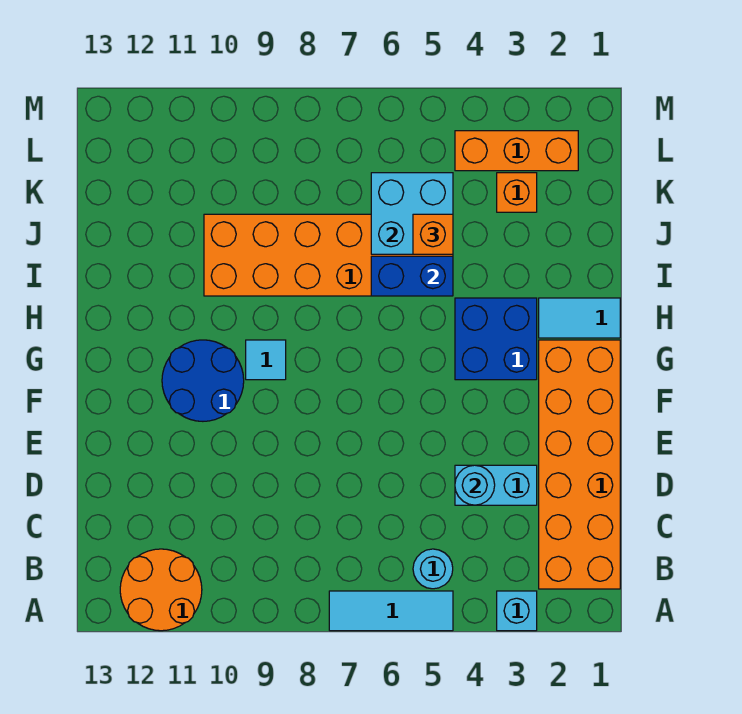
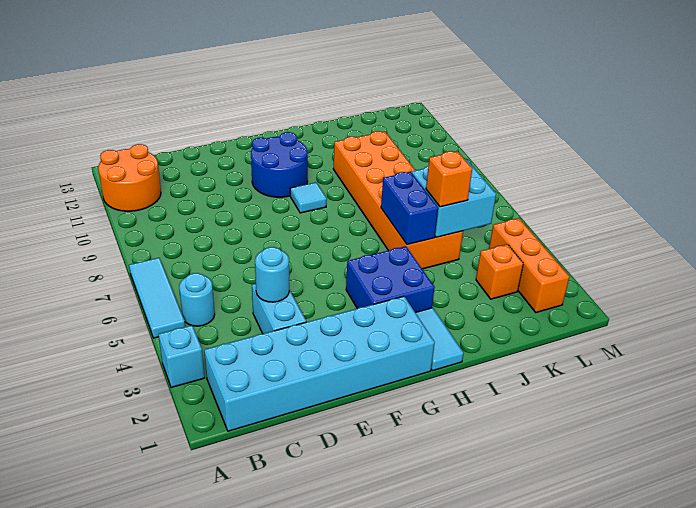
orange brick B1:G2 level 1 -> cyan brick B1:G2 level 1

